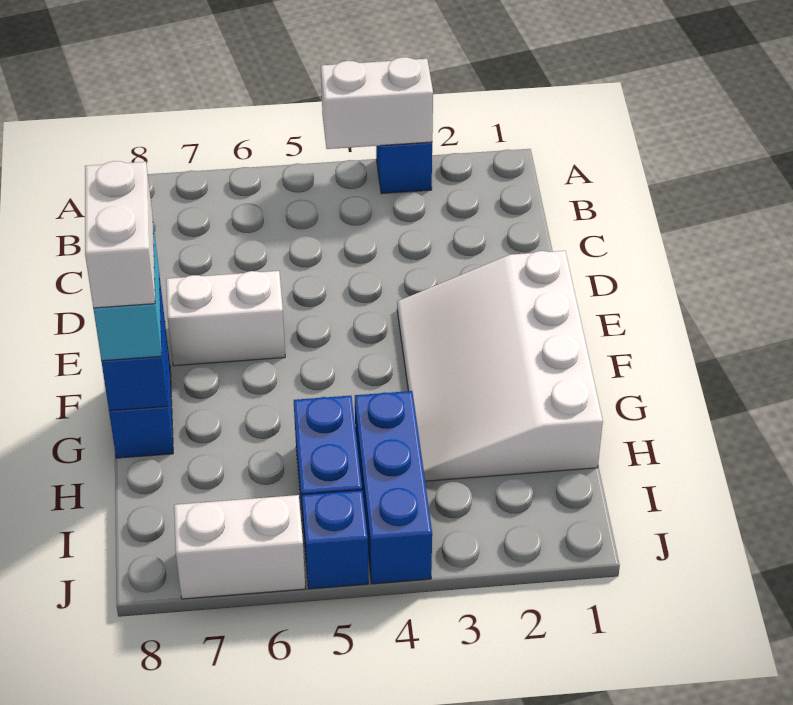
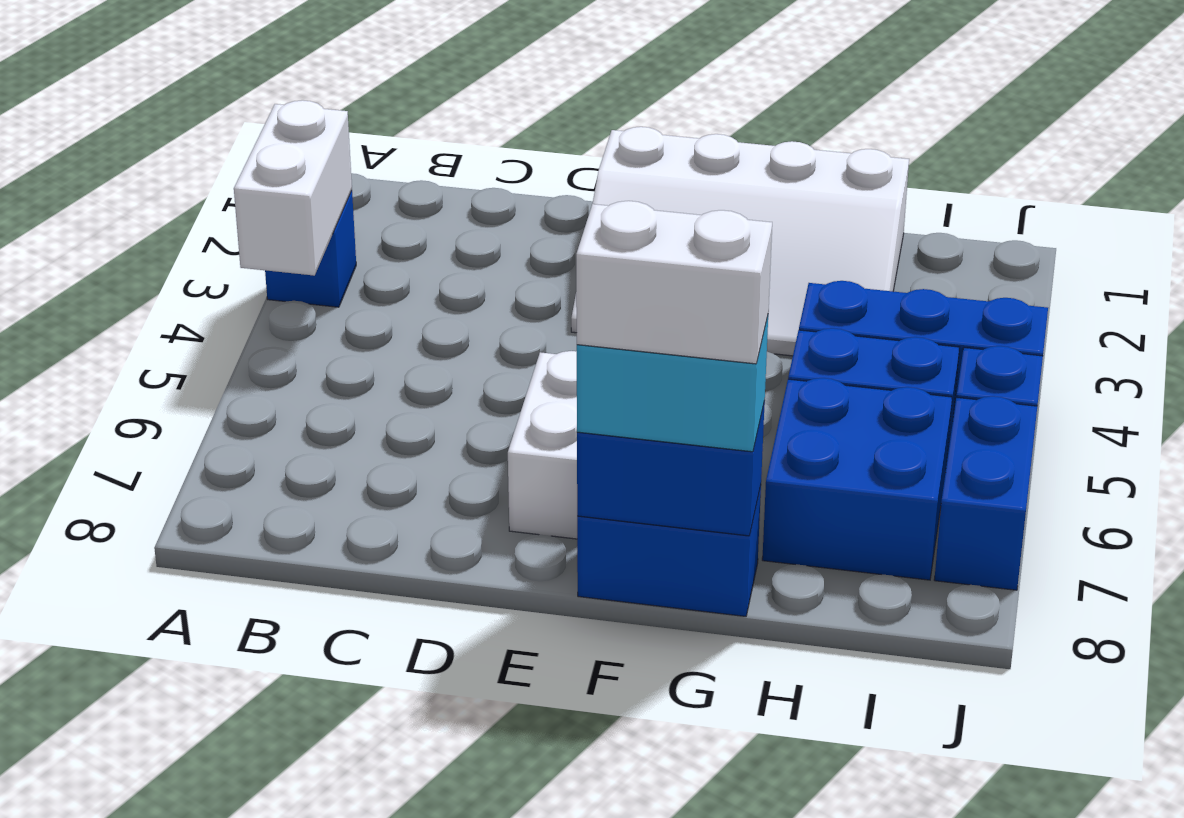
none -> blue brick H6:I7 level 1
white brick J6:J7 level 1 -> blue brick J6:J7 level 1

